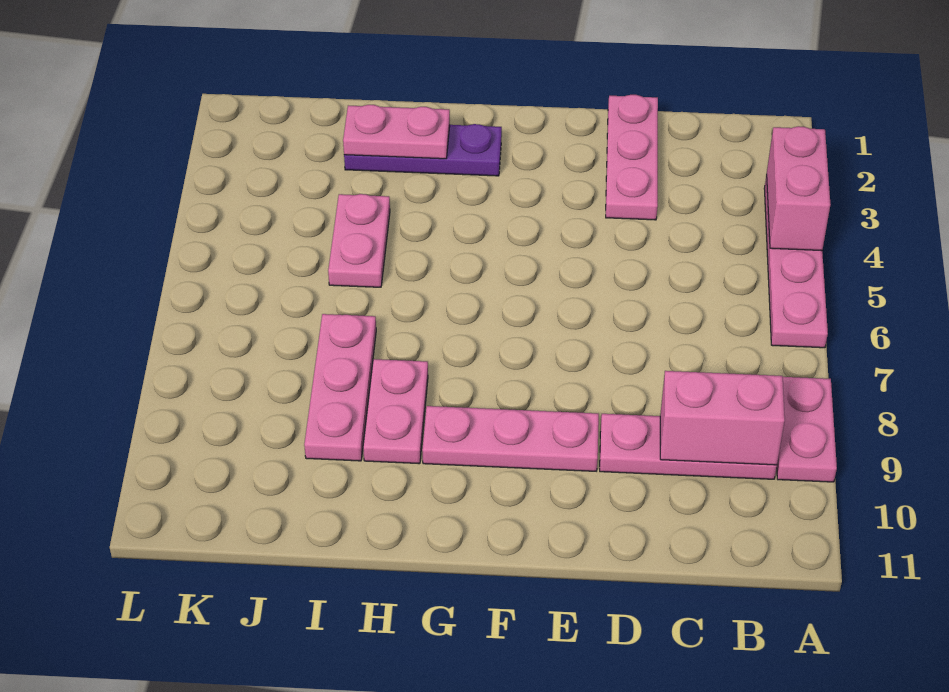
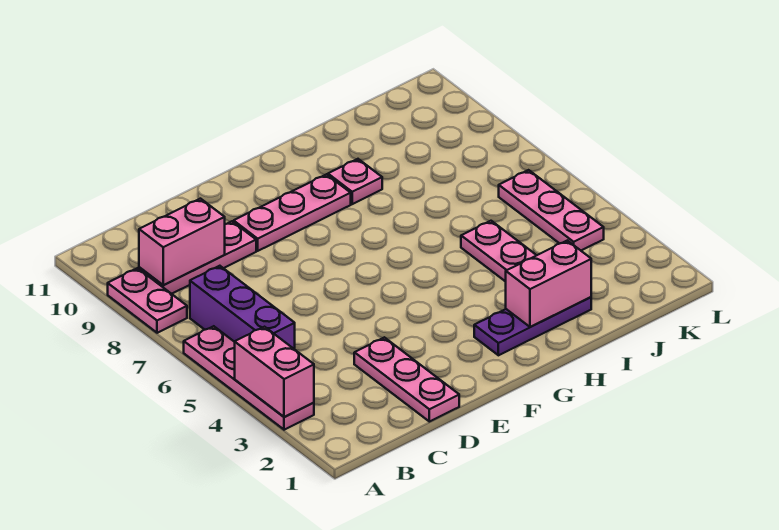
none -> purple brick B5:B7 level 1
pink plate H2:I2 level 2 -> pink brick H2:I2 level 2
pink plate H8:H9 level 1 -> pink plate H9 level 1
pink plate I7:I9 level 1 -> pink plate K4:K6 level 1

